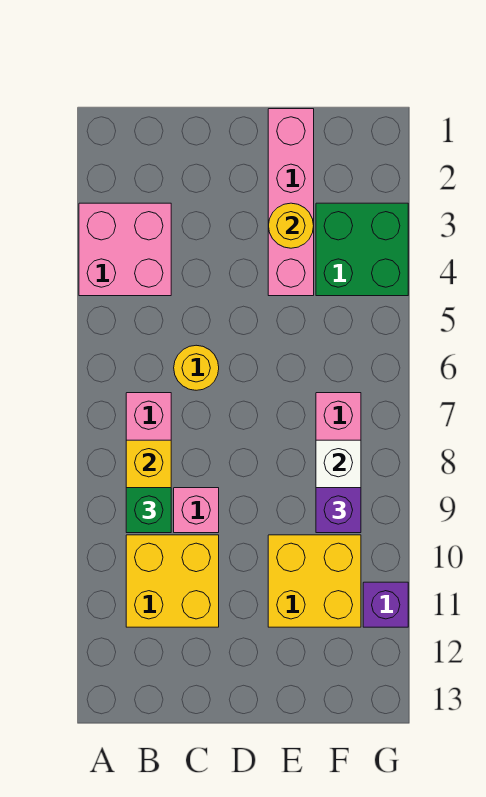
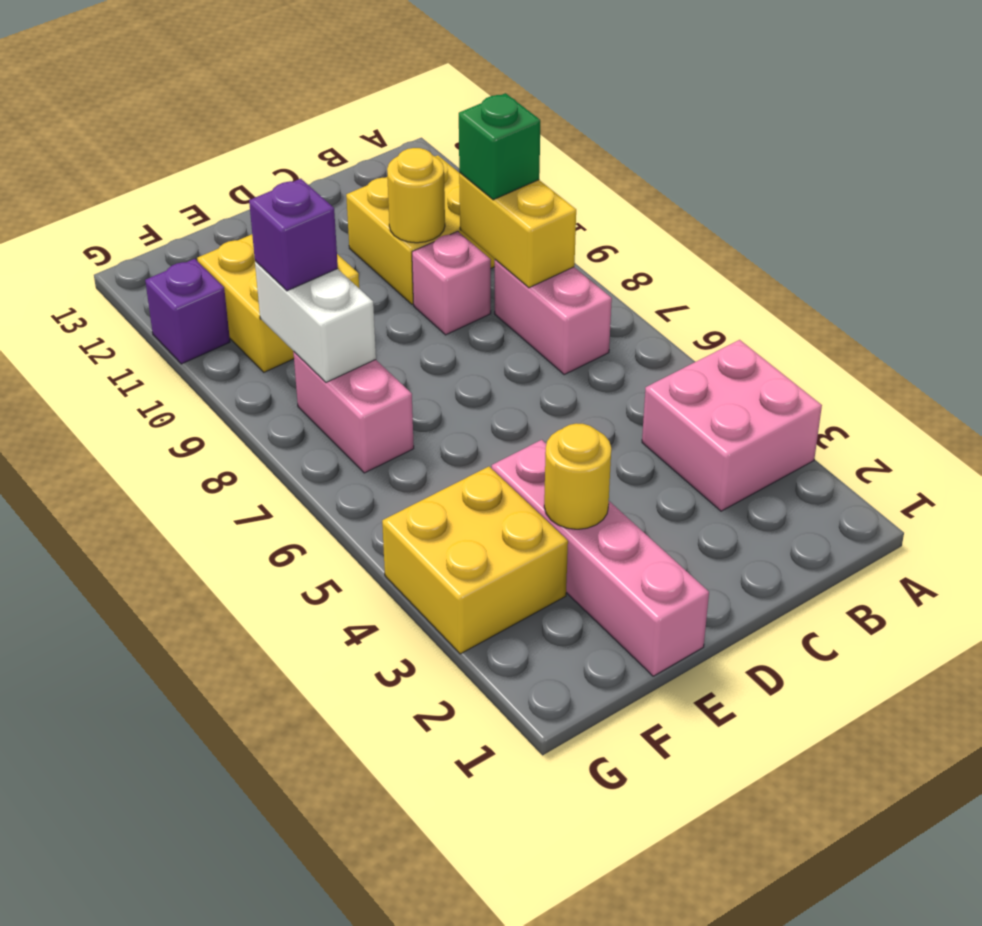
yellow round brick C6 level 1 -> yellow round brick C10 level 2
green brick F3:G4 level 1 -> yellow brick F3:G4 level 1

